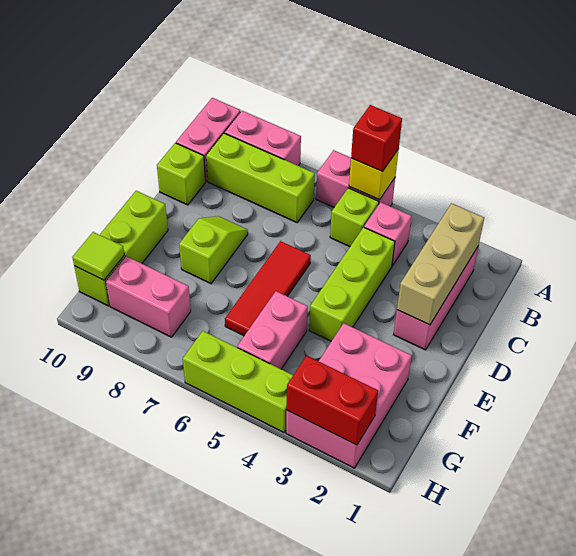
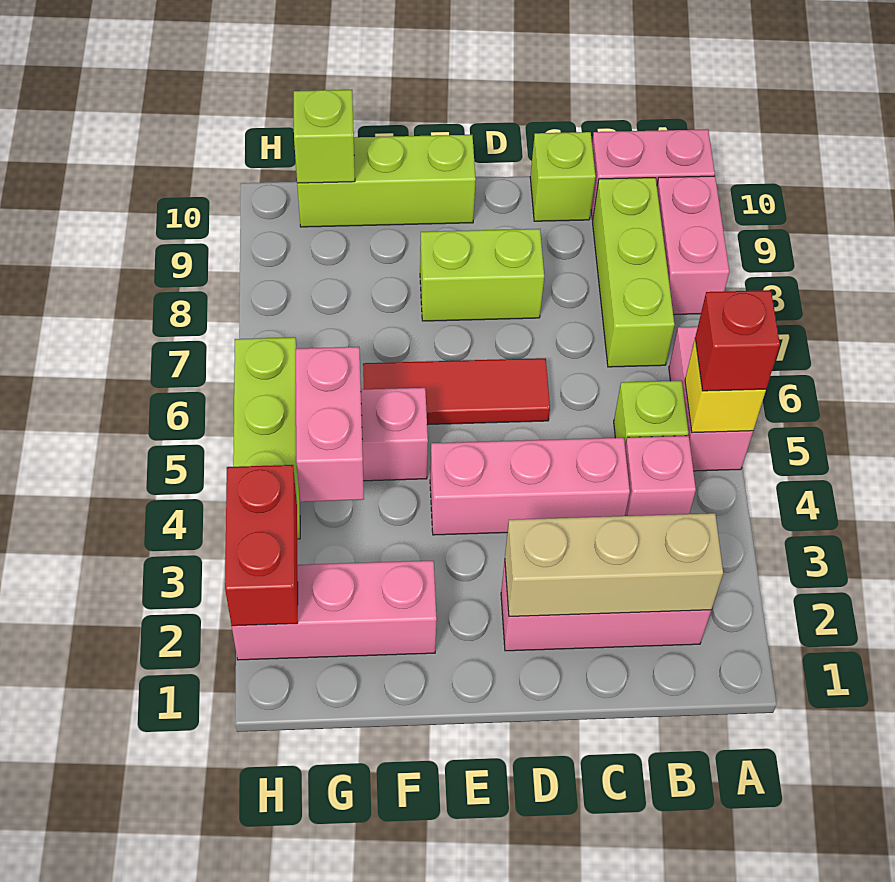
lime brick C4:E4 level 1 -> pink brick C4:E4 level 1
lime slope D8:E8 level 1 top E -> lime brick D8:E8 level 1
pink brick F2:H3 level 1 -> pink brick F2:H2 level 1
pink brick G8:G9 level 1 -> pink brick G4:G5 level 2
lime tile G10 level 2 -> lime brick G10 level 2

